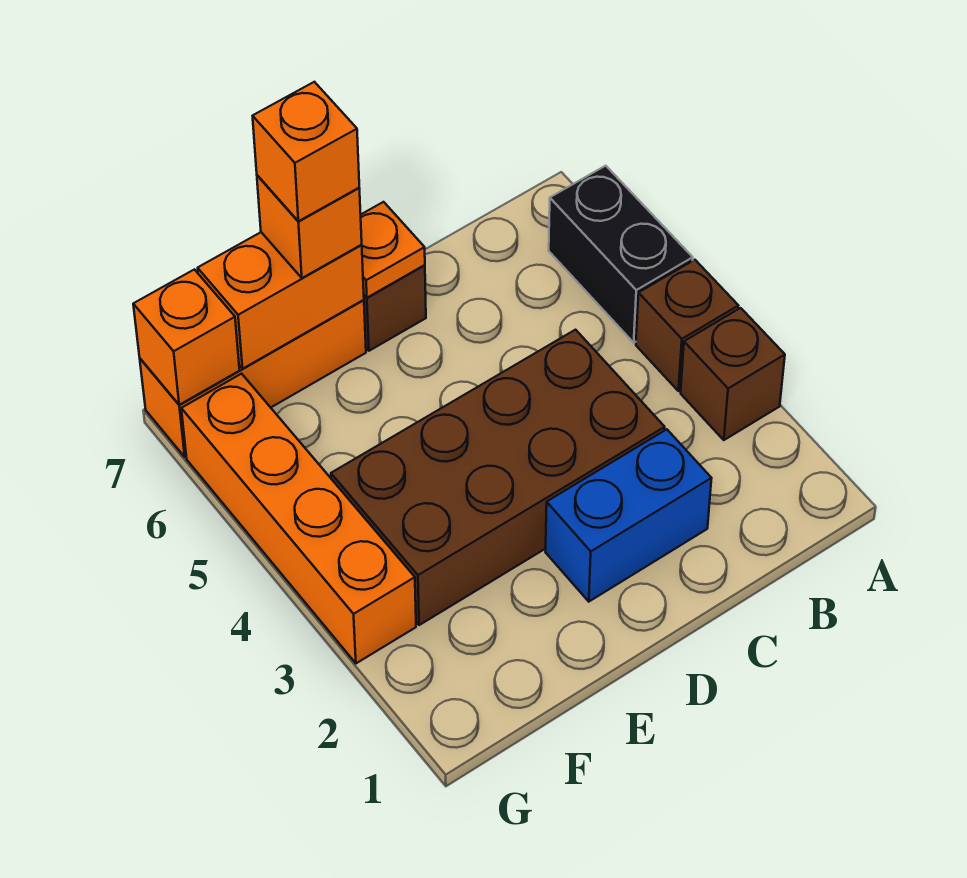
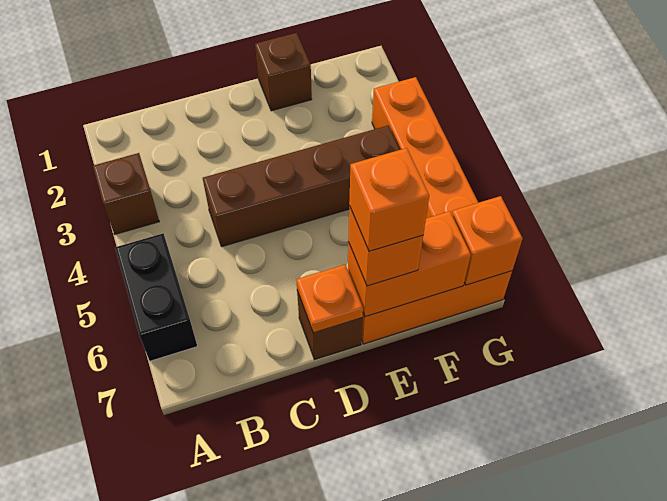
brown brick A4 level 1 -> brown brick E1 level 1
blue brick C2:D2 level 1 -> none
brown brick C3:F4 level 1 -> brown brick C4:F4 level 1

